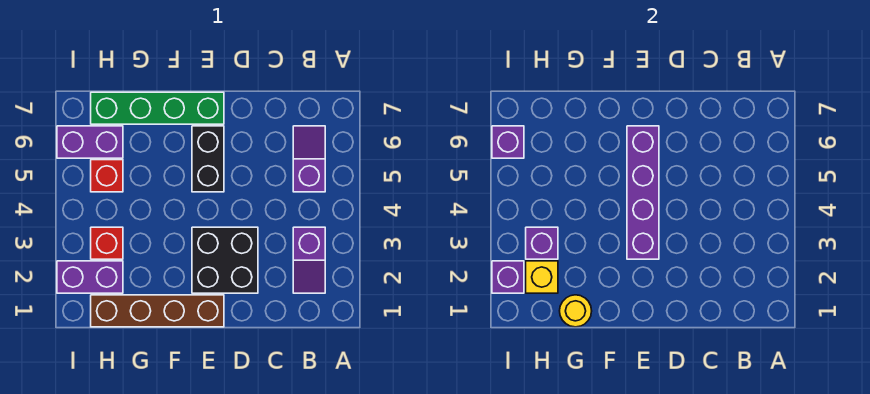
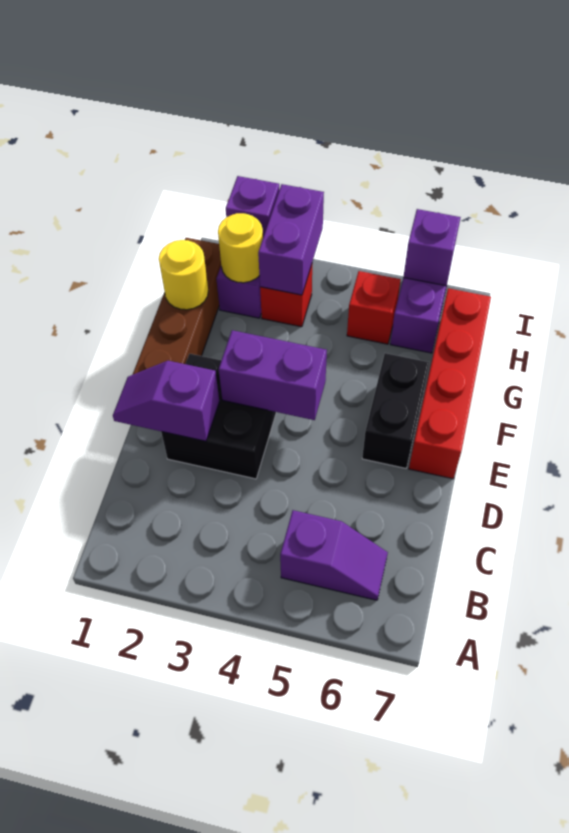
purple slope B2:B3 level 1 top 3 -> purple slope D1:D2 level 2 top 2
purple brick E3:E6 level 2 -> purple brick E3:E4 level 2
black brick E5:E6 level 1 -> black brick E6:F6 level 1
green brick E7:H7 level 1 -> red brick E7:H7 level 1
yellow brick H2 level 2 -> yellow round brick H2 level 2
purple brick H3 level 2 -> purple brick H3:I3 level 2

